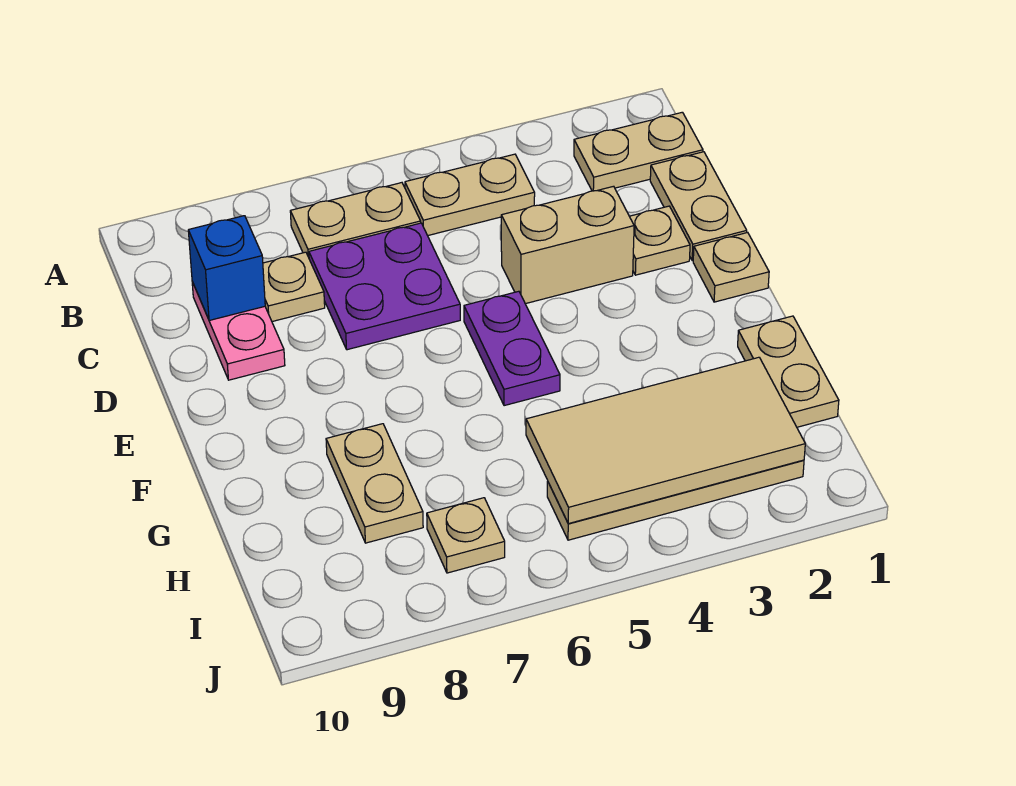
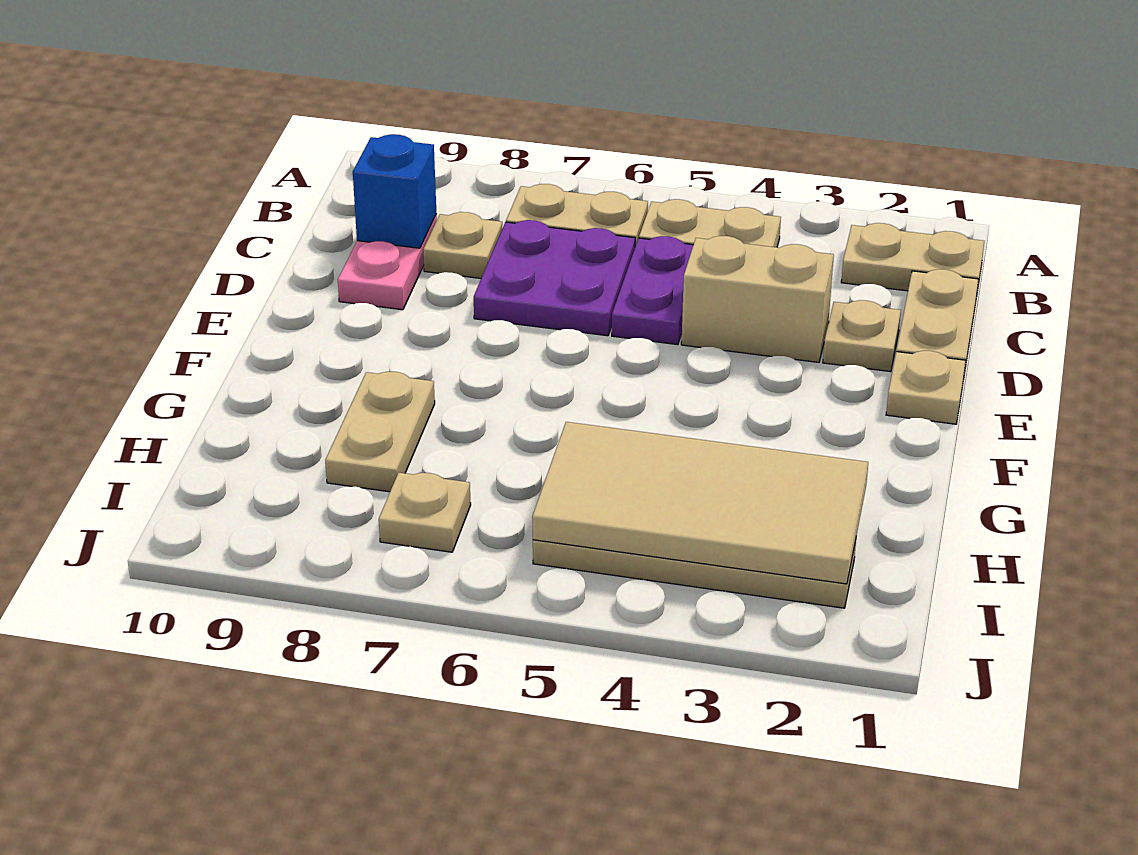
purple plate E5:F5 level 1 -> purple plate C5:D5 level 1
tan plate G1:H1 level 1 -> none

